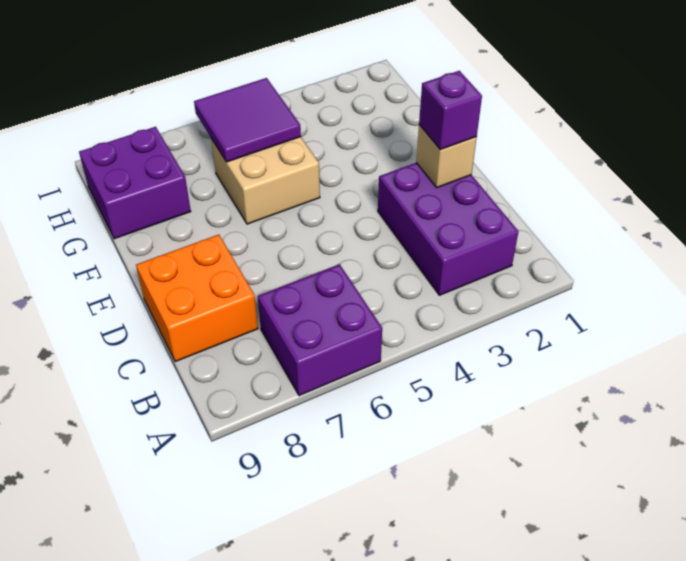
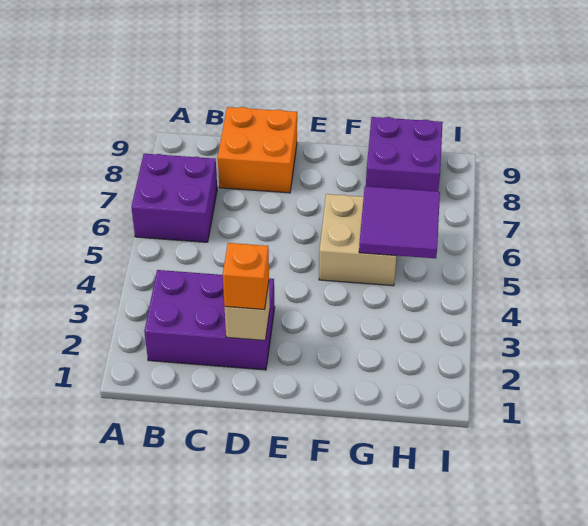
purple brick D2 level 3 -> orange brick D2 level 3

